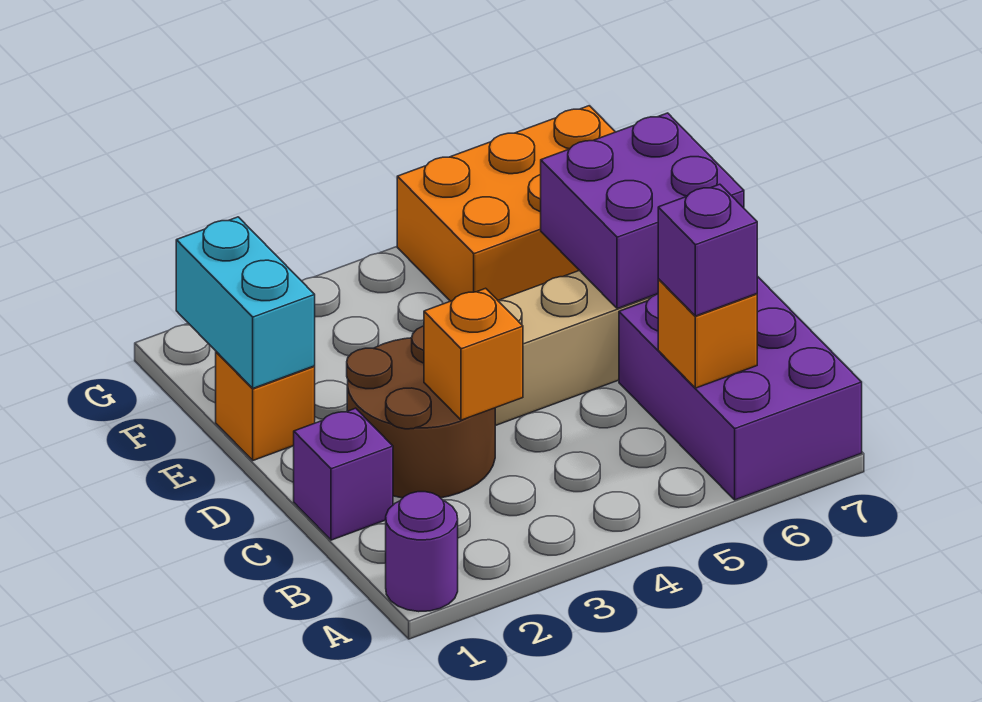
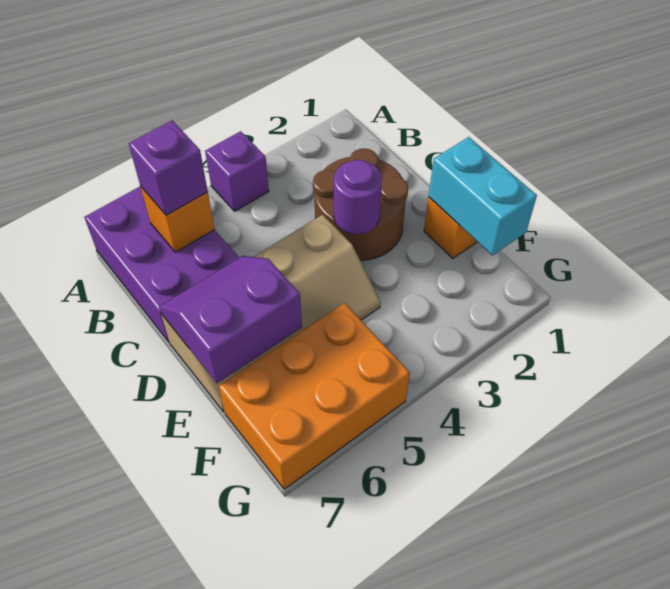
purple round brick A1 level 1 -> purple round brick D3 level 2
purple brick C1 level 1 -> purple brick A4 level 1
orange brick C3 level 2 -> none
purple brick D6:E7 level 2 -> purple slope D6:E7 level 2 top E

